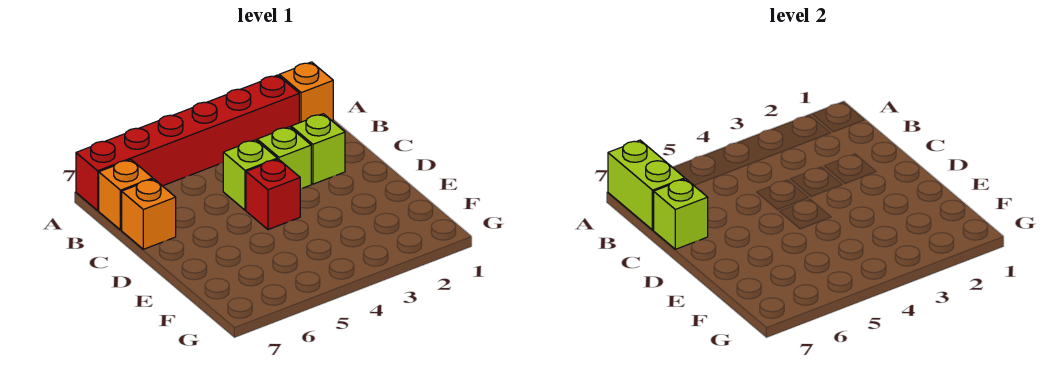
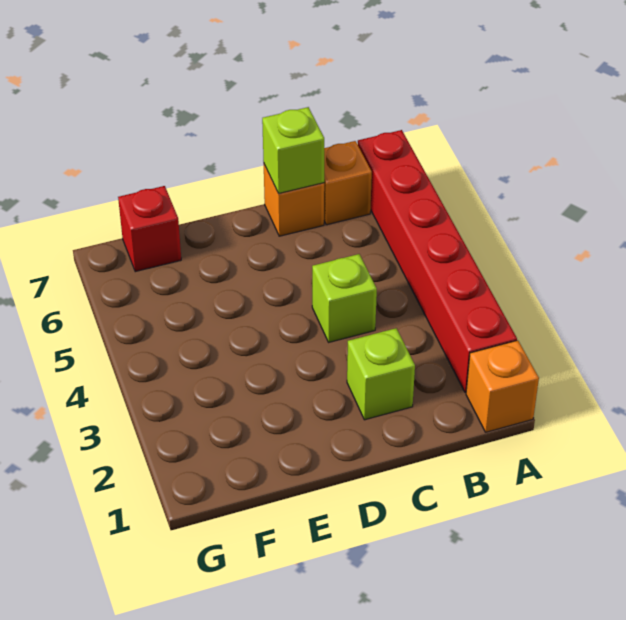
lime brick A7:B7 level 2 -> none
lime brick C3 level 1 -> none
red brick D4 level 1 -> red brick F7 level 1

